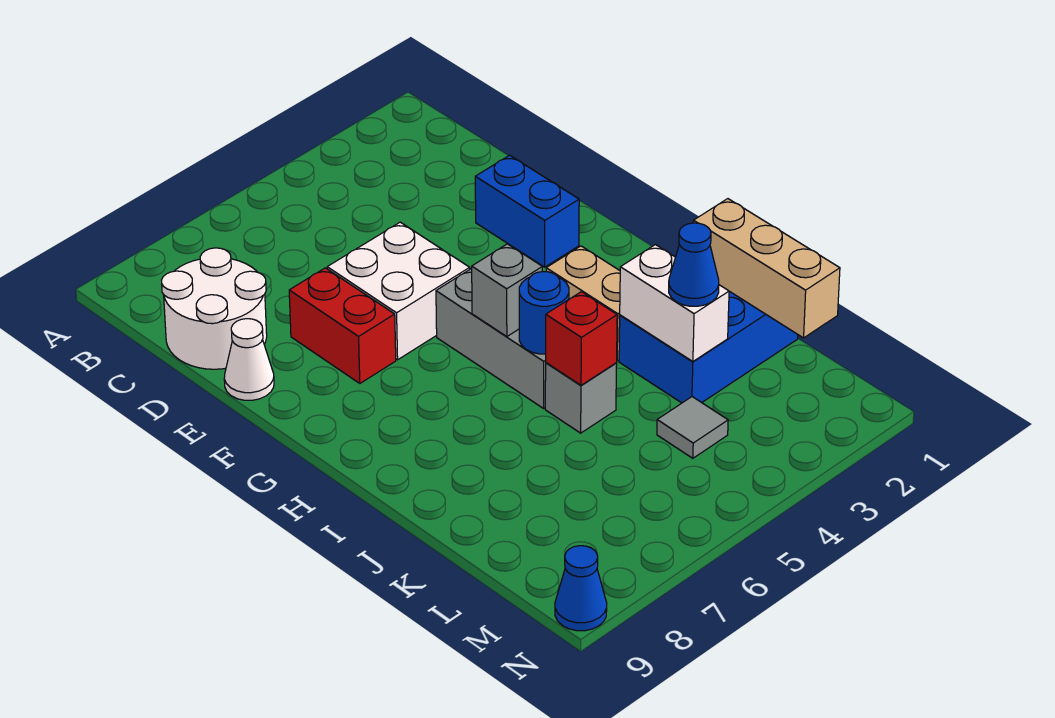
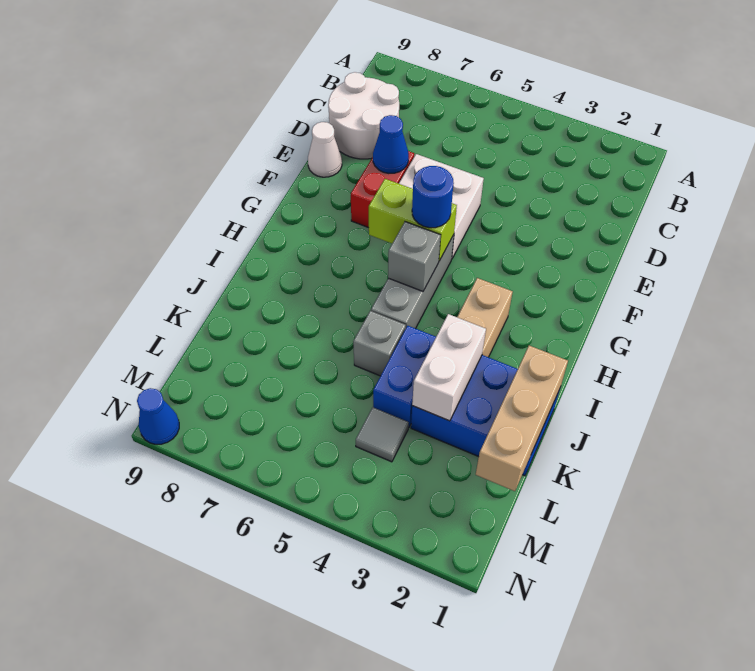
blue brick E2:F2 level 1 -> blue brick J4:K4 level 1
none -> lime brick G5:G6 level 2
blue round brick I5 level 2 -> blue round brick G5 level 3
red brick J5 level 2 -> none
blue cone K3 level 3 -> blue cone E7 level 2

